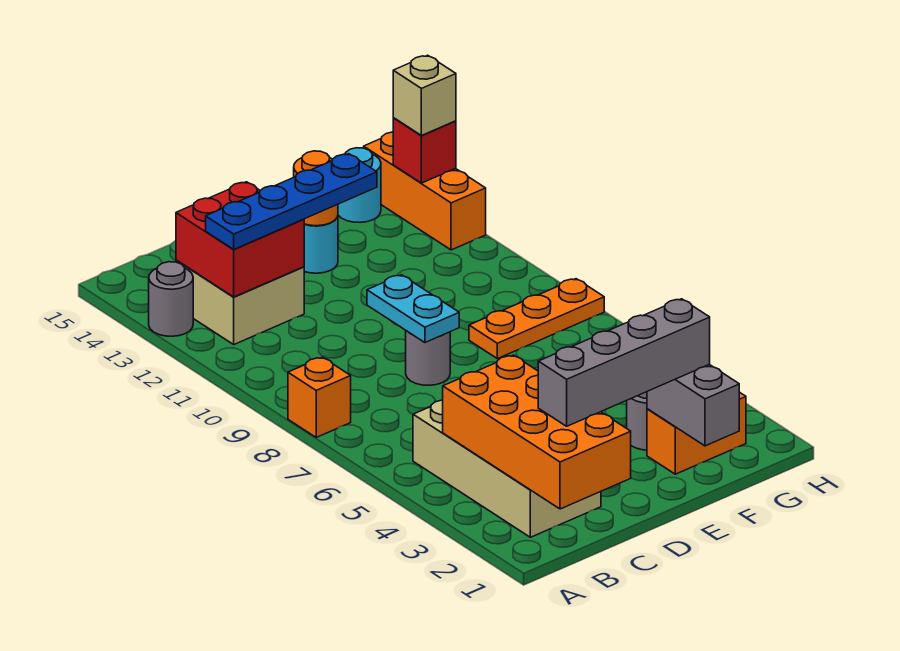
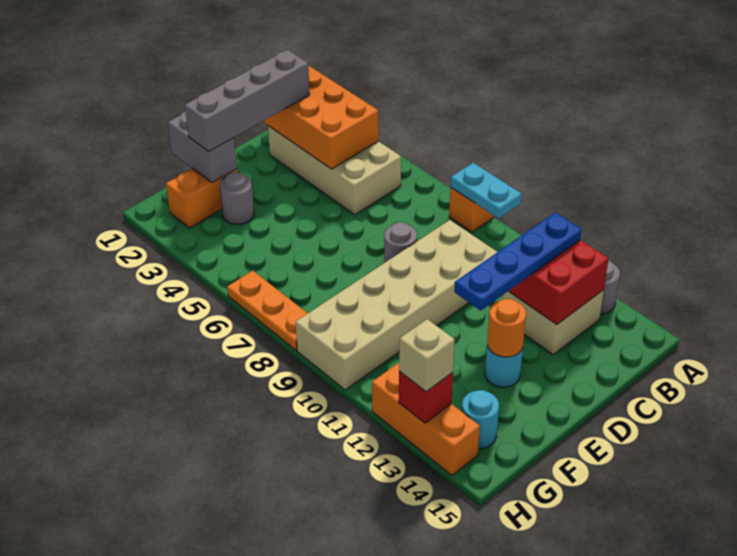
none -> tan brick C9:H10 level 1
cyan plate D8:D9 level 2 -> cyan plate A8:A9 level 2
orange plate F8:H8 level 1 -> orange plate H6:H8 level 1

